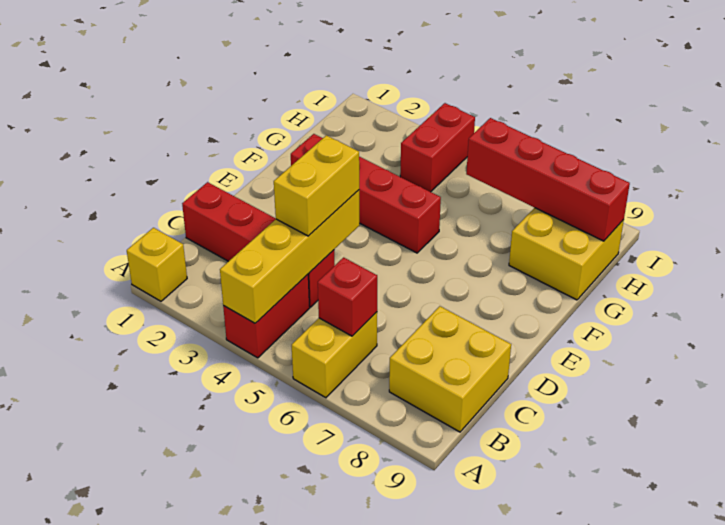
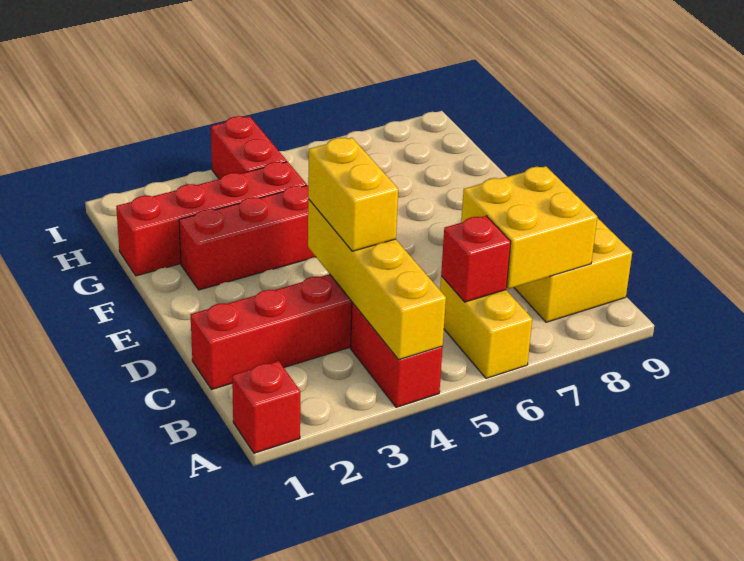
yellow brick A1 level 1 -> red brick A1 level 1
yellow brick G8:H9 level 1 -> yellow brick B7:C8 level 2
red brick H6:H9 level 2 -> red brick G1:G4 level 1

